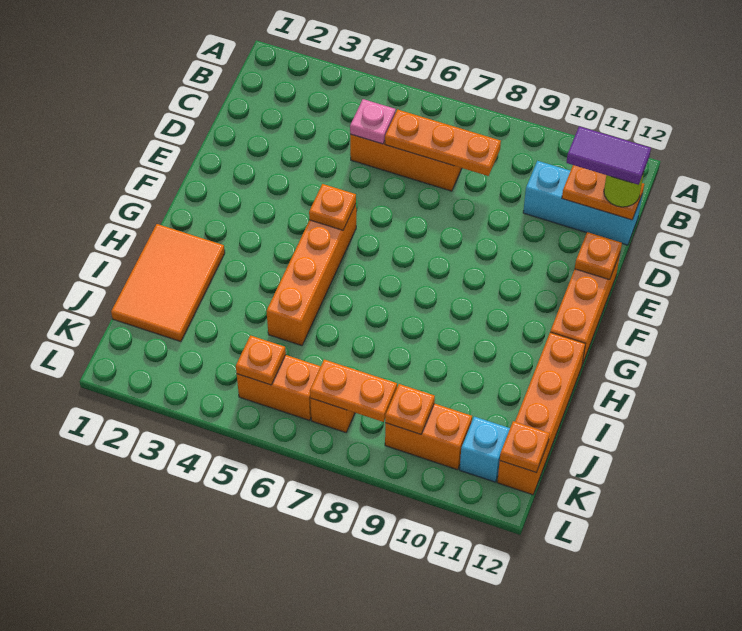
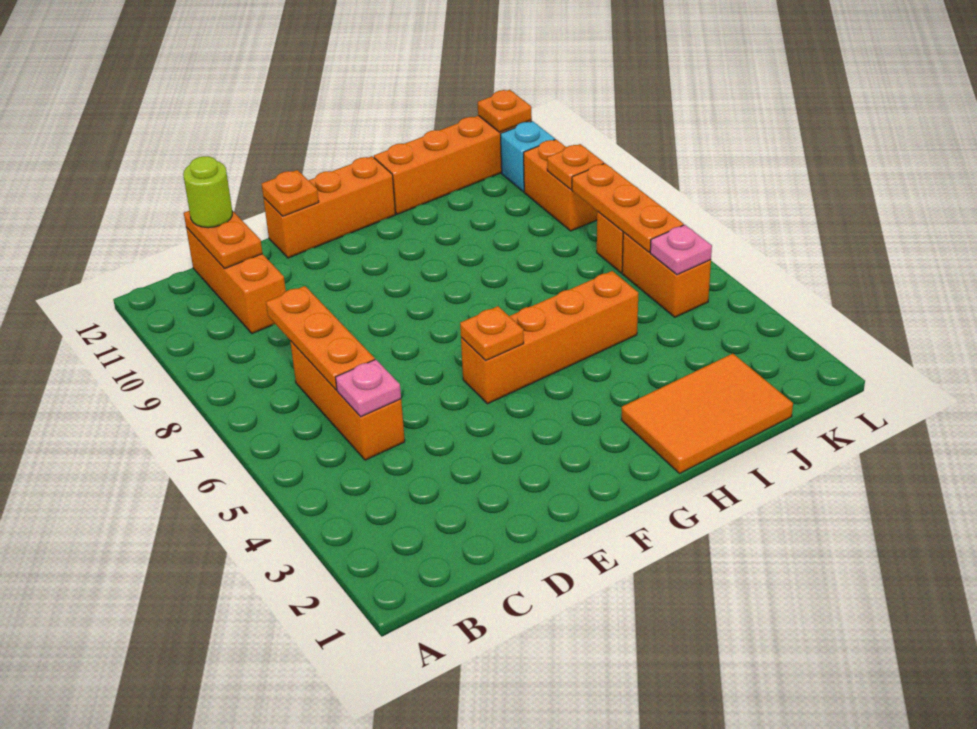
cyan brick C10:C12 level 1 -> orange brick C10:C12 level 1
purple tile C11:C12 level 4 -> none
orange plate K5 level 2 -> pink plate K5 level 2
orange plate K7:K8 level 2 -> orange plate K6:K8 level 2

